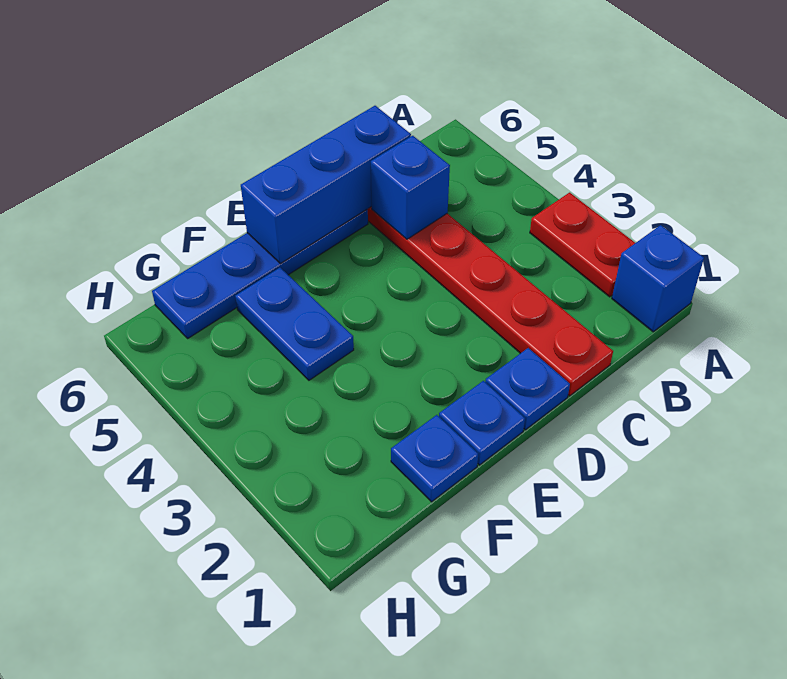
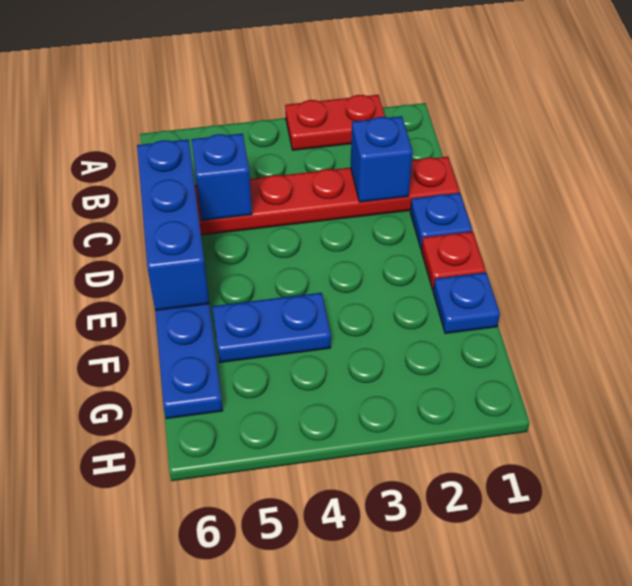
blue brick A1 level 1 -> blue brick C2 level 2
blue plate E1 level 1 -> red plate E1 level 1

